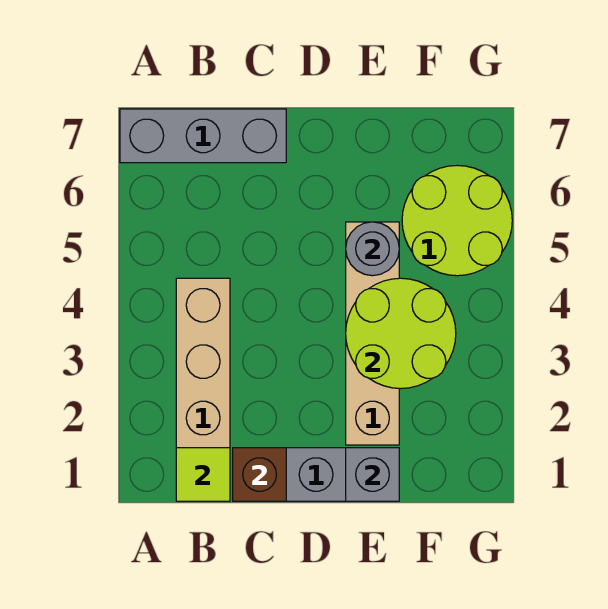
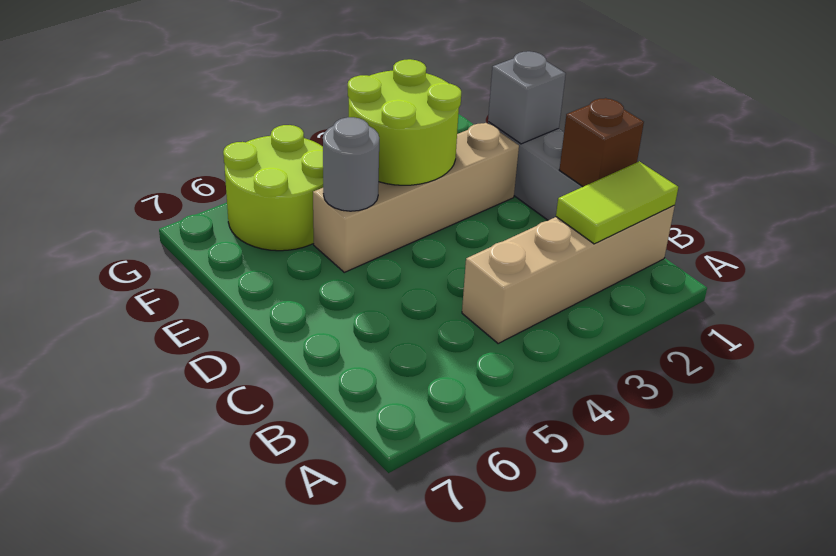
grey brick A7:C7 level 1 -> none
lime tile B1 level 2 -> lime tile B1:B2 level 2

